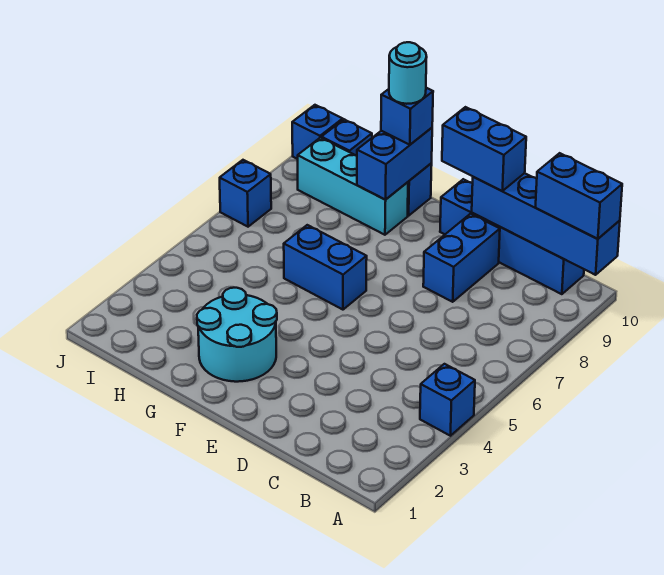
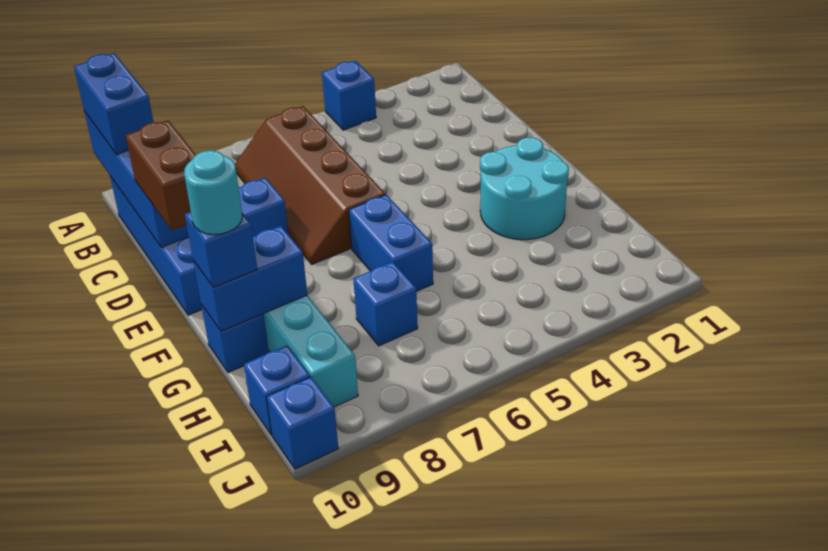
none -> brown slope B6:E7 level 1 top 6
blue brick D10:E10 level 3 -> brown brick D10:E10 level 3
blue brick J7 level 1 -> blue brick H7 level 1

